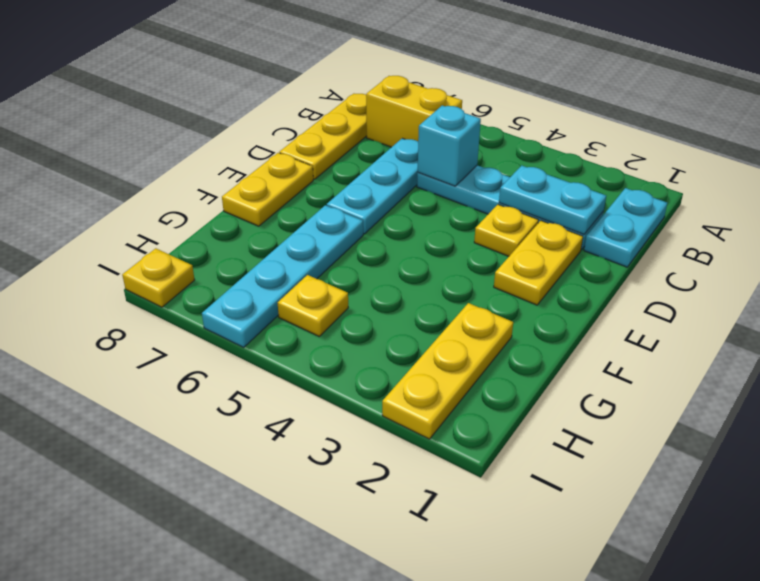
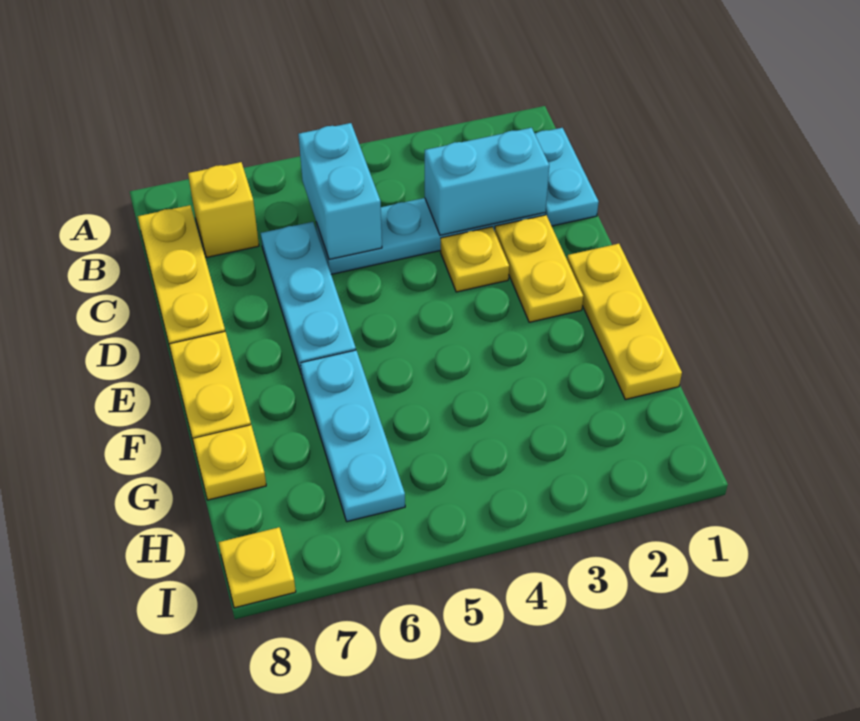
yellow brick B6:B7 level 1 -> yellow brick B7 level 1
cyan plate C2:C3 level 2 -> cyan brick C2:C3 level 2
cyan brick C5 level 2 -> cyan brick B5:C5 level 2
cyan plate F6:I6 level 1 -> cyan plate F6:H6 level 1
yellow plate G2:I2 level 1 -> yellow plate E1:G1 level 1
yellow plate H5 level 1 -> yellow plate G8 level 1

